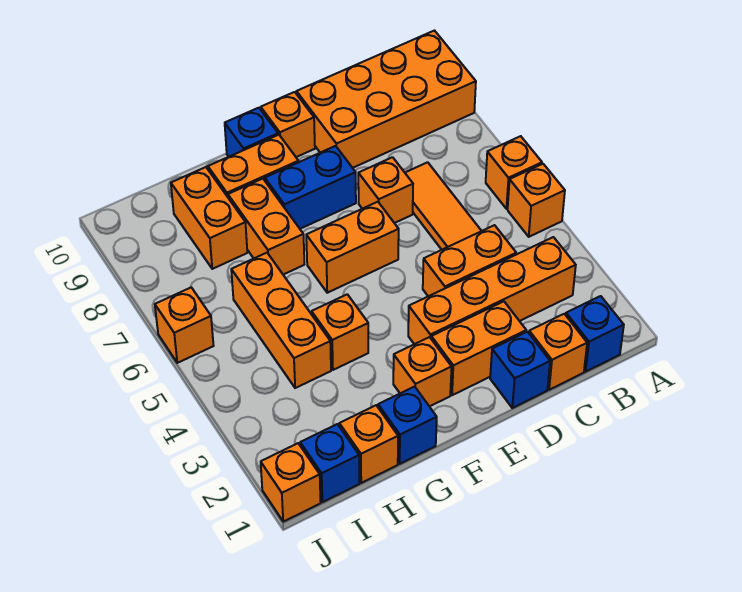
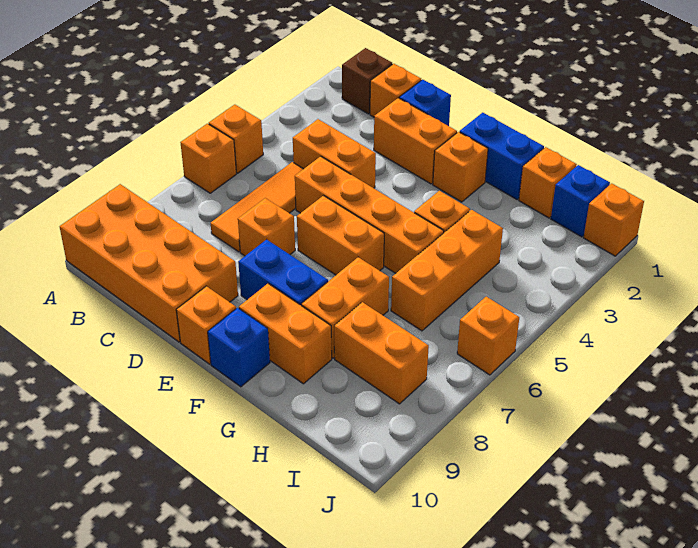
blue brick B1 level 1 -> brown brick B1 level 1
orange brick B3:E3 level 1 -> orange brick D5:G5 level 1
blue brick G1 level 1 -> blue brick F1:G1 level 1
orange brick H8:H9 level 1 -> orange brick H8:I8 level 1

